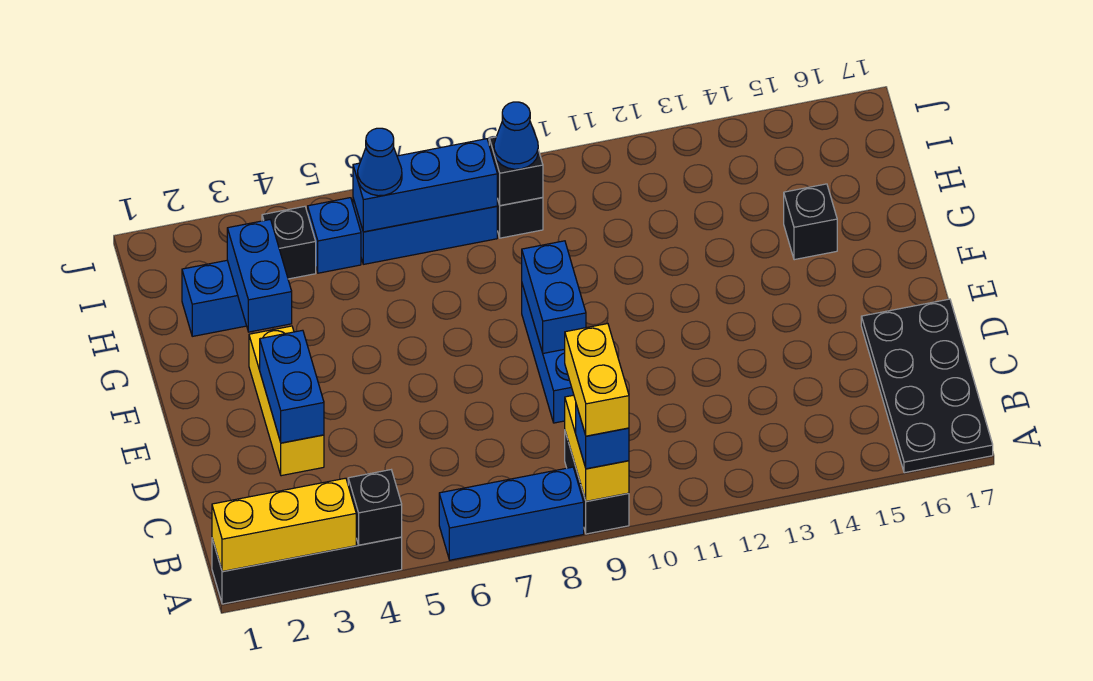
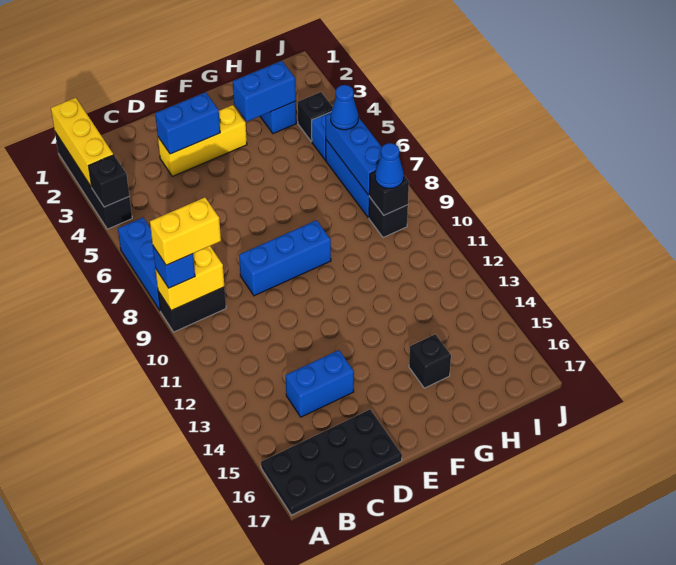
blue brick E9:F9 level 2 -> blue brick C14:D14 level 1

